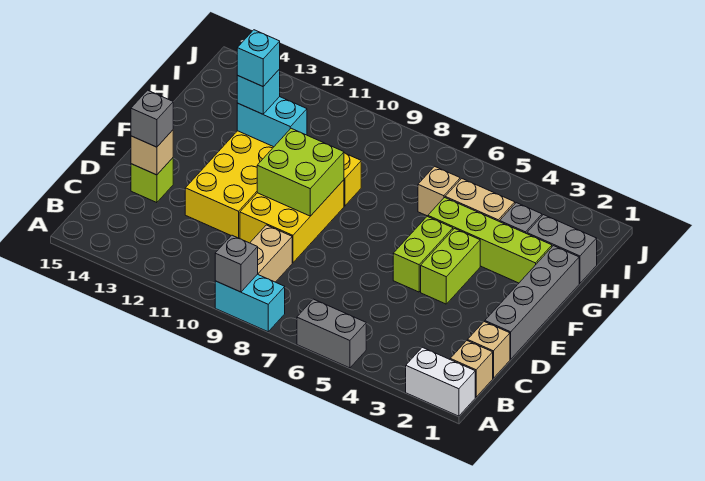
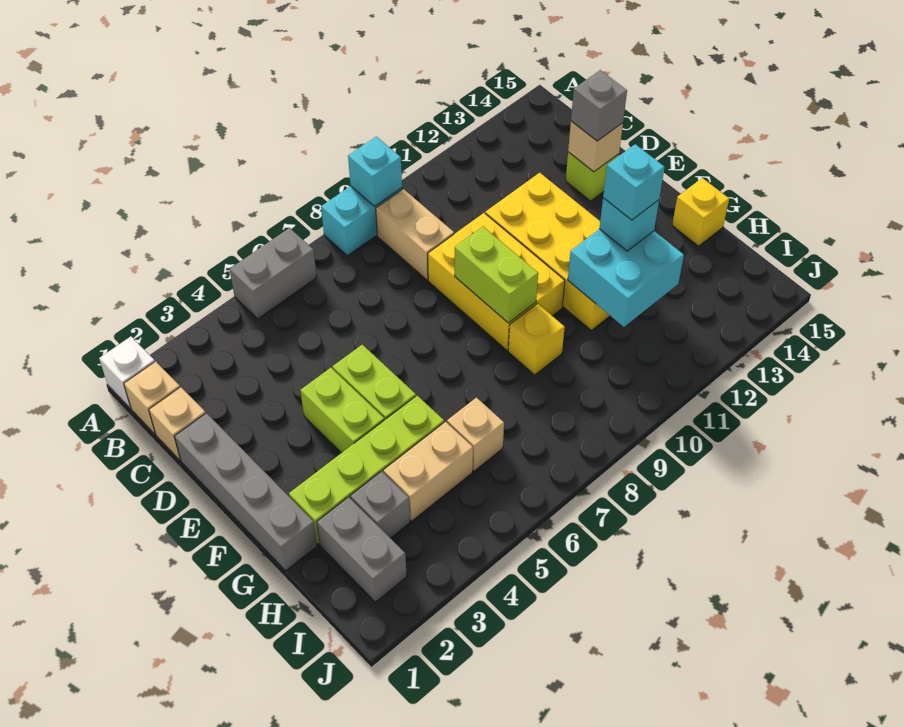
white brick A1:A2 level 1 -> white brick A1 level 1
grey brick A9 level 2 -> cyan brick A9 level 2
lime brick E9:F10 level 2 -> lime brick E9:F9 level 2
cyan brick G11:G12 level 2 -> cyan brick G11:H12 level 2
none -> yellow brick G15 level 1
grey brick H1:H2 level 1 -> grey brick H2:I2 level 1

